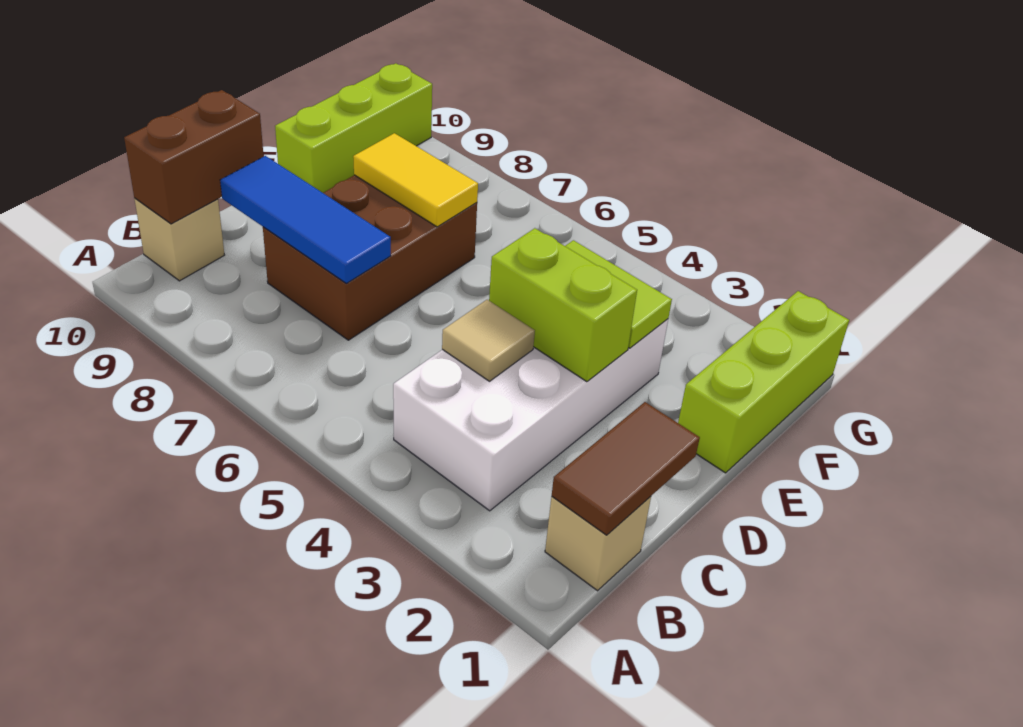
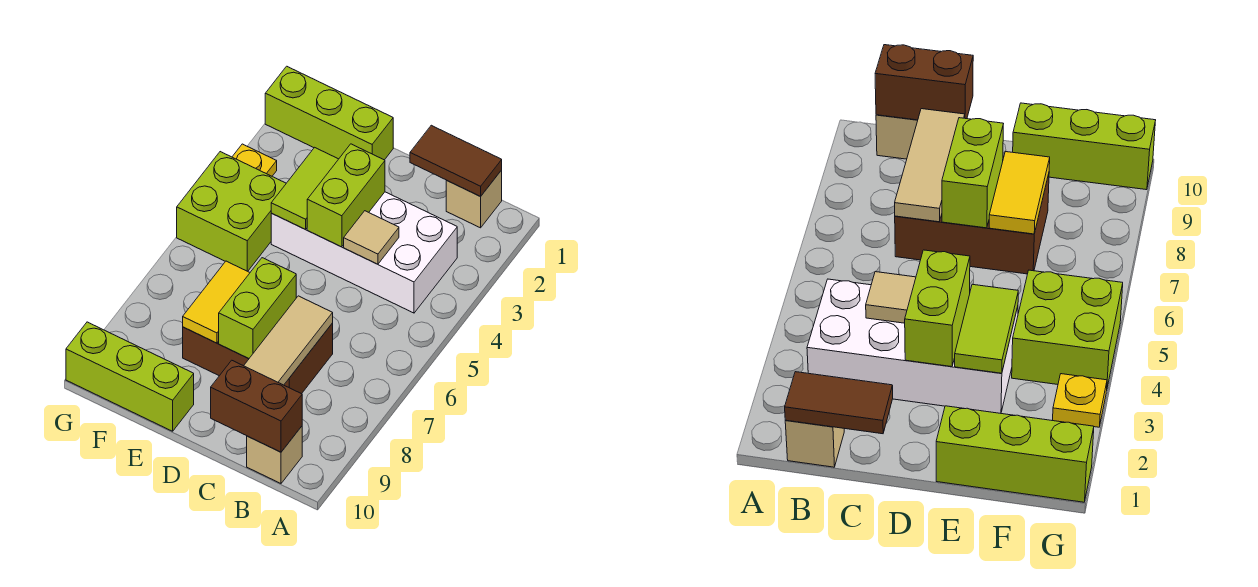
blue tile C7:C9 level 2 -> tan tile C7:C9 level 2
none -> lime brick D7:D8 level 2
none -> lime brick F4:G5 level 1
none -> yellow plate G3 level 1

